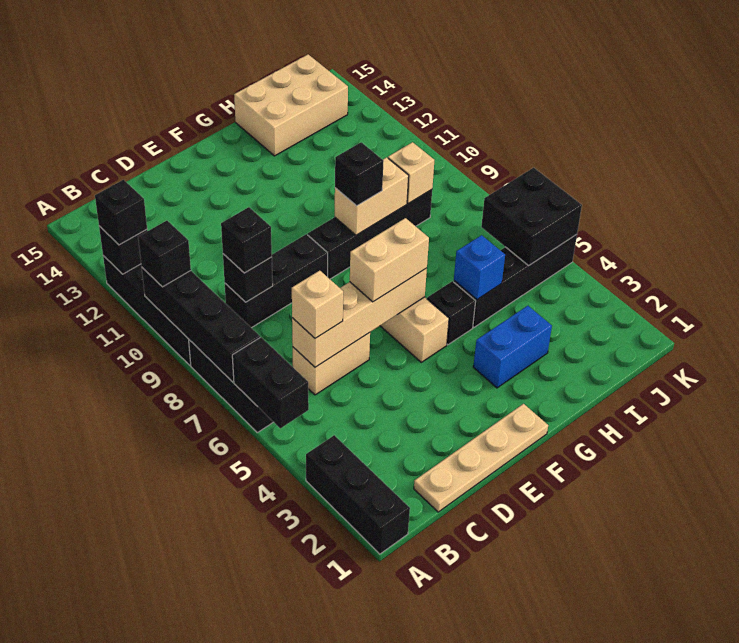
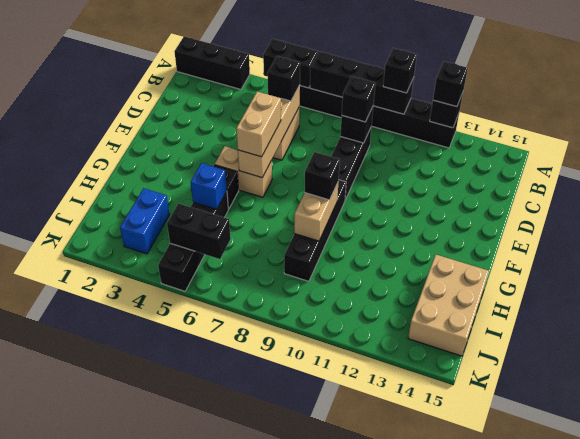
tan plate C1:F1 level 1 -> none
tan brick C6 level 3 -> black brick C6 level 3
blue brick G3:H3 level 1 -> blue brick I3:J3 level 1
tan brick I9 level 2 -> none
black brick J5:K6 level 2 -> black brick J5:J6 level 2

